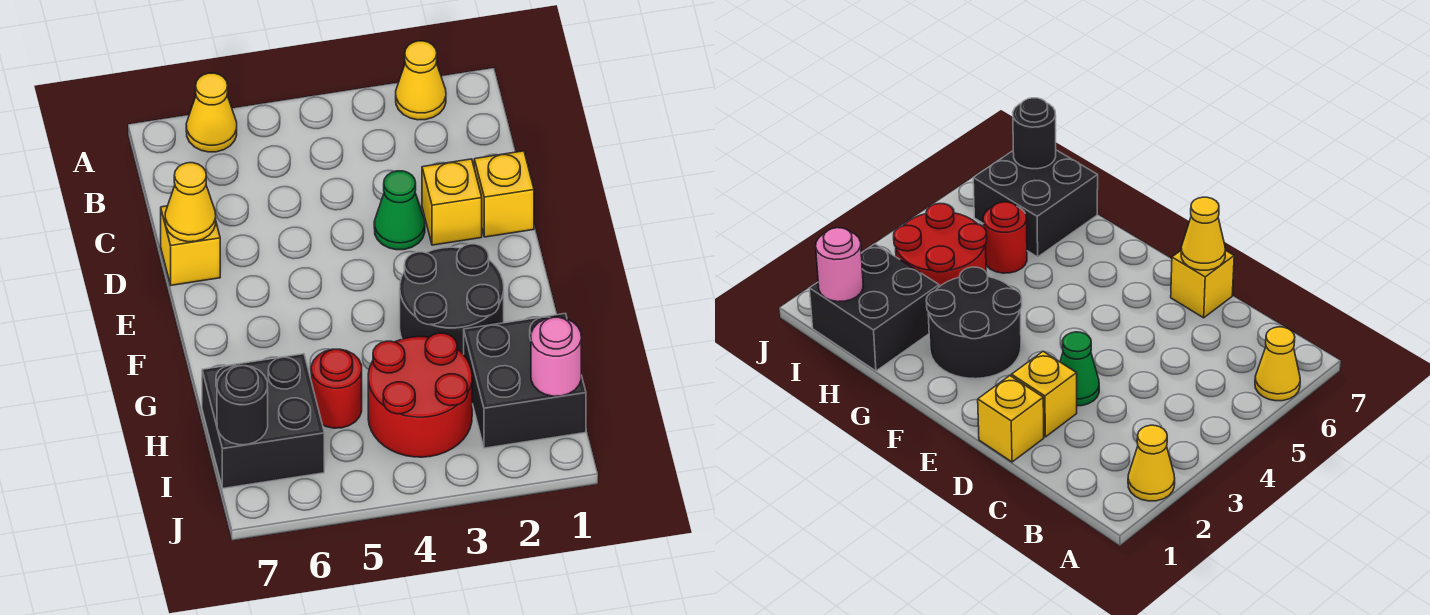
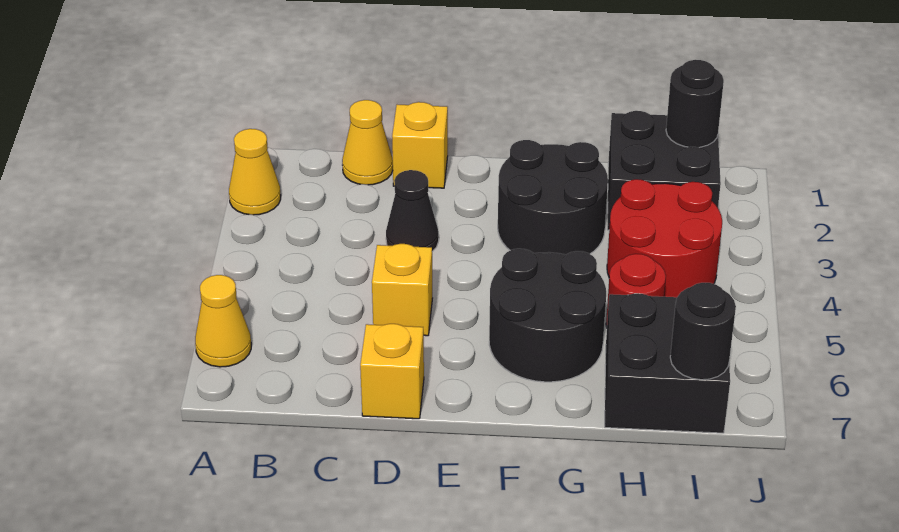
yellow brick D2 level 1 -> yellow brick D5 level 1
green cone D3 level 1 -> black cone D3 level 1
yellow cone D7 level 2 -> yellow cone C1 level 1
none -> black round brick F5:G6 level 1
pink round brick I1 level 2 -> black round brick I1 level 2

